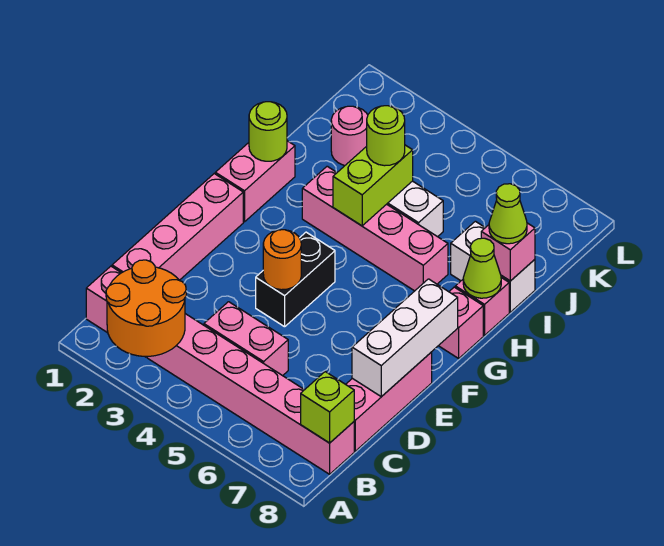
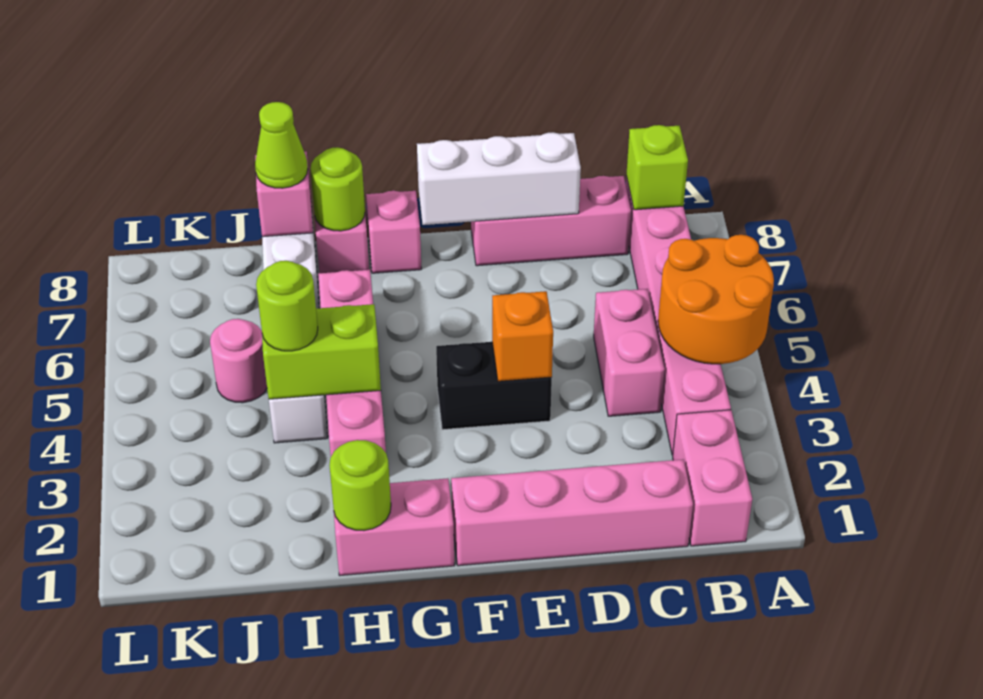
orange round brick A2:B3 level 2 -> orange round brick A4:B5 level 2
orange round brick E4 level 2 -> orange brick E4 level 2
lime cone H8 level 2 -> lime round brick H8 level 2
pink round brick J2 level 1 -> pink round brick J5 level 1

